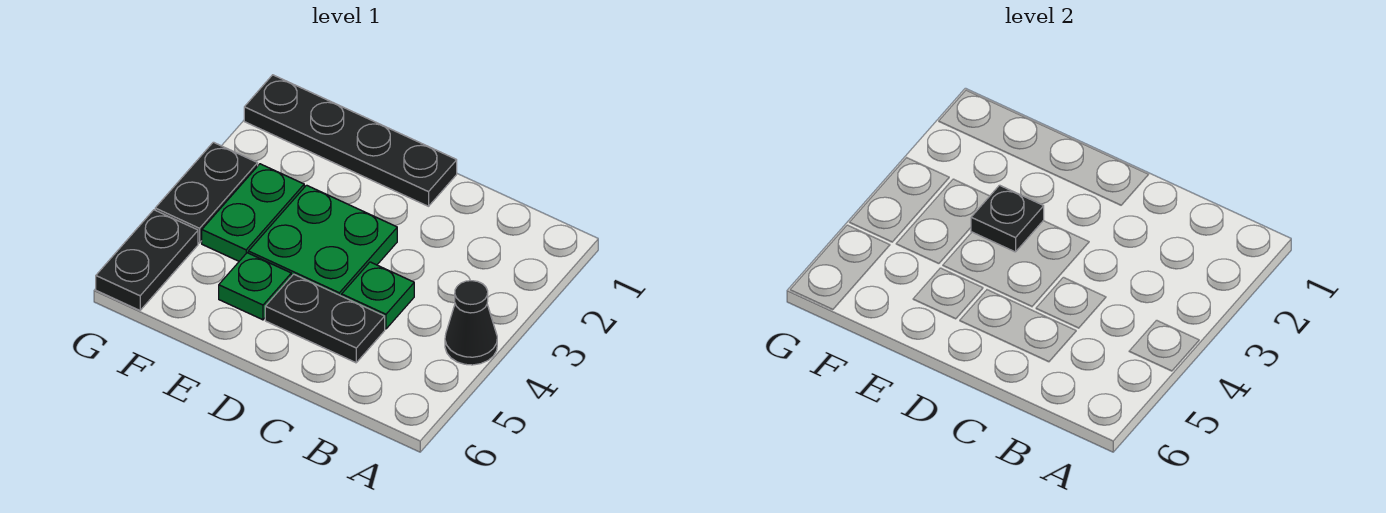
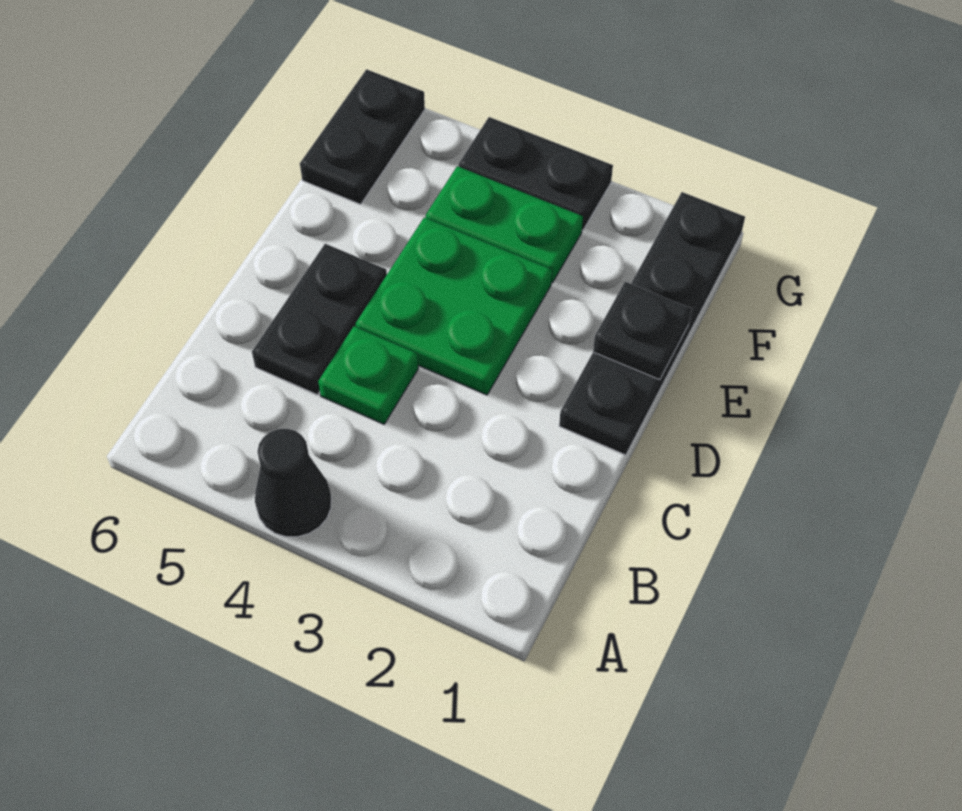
black plate E3 level 2 -> black plate E1 level 2
green plate E5 level 1 -> none
black plate G5:G6 level 1 -> black plate F6:G6 level 1

